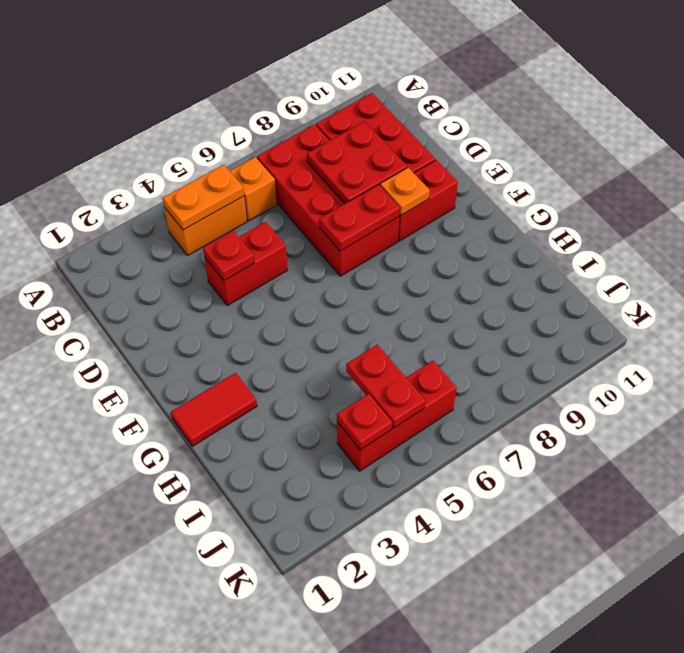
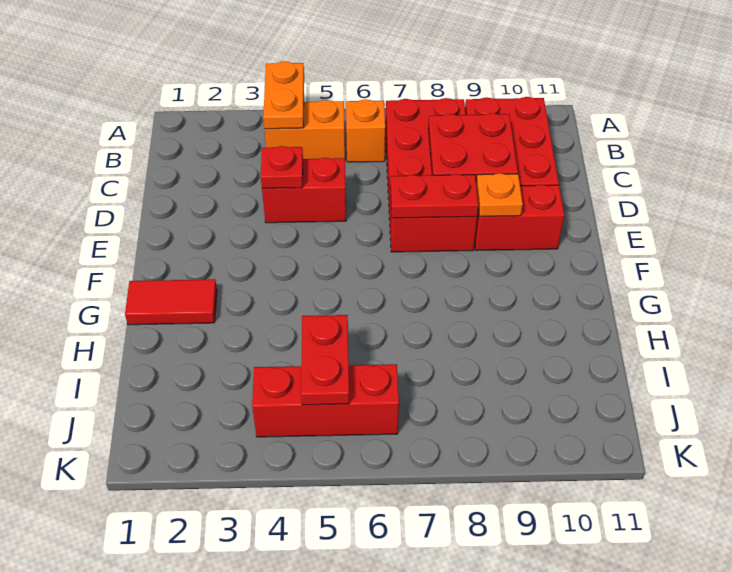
orange plate B4:B5 level 2 -> orange plate A4:B4 level 2
red plate J4 level 2 -> none

